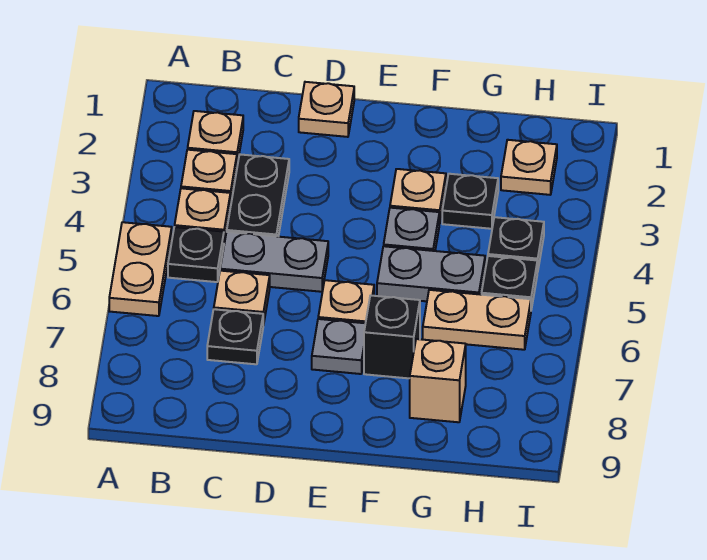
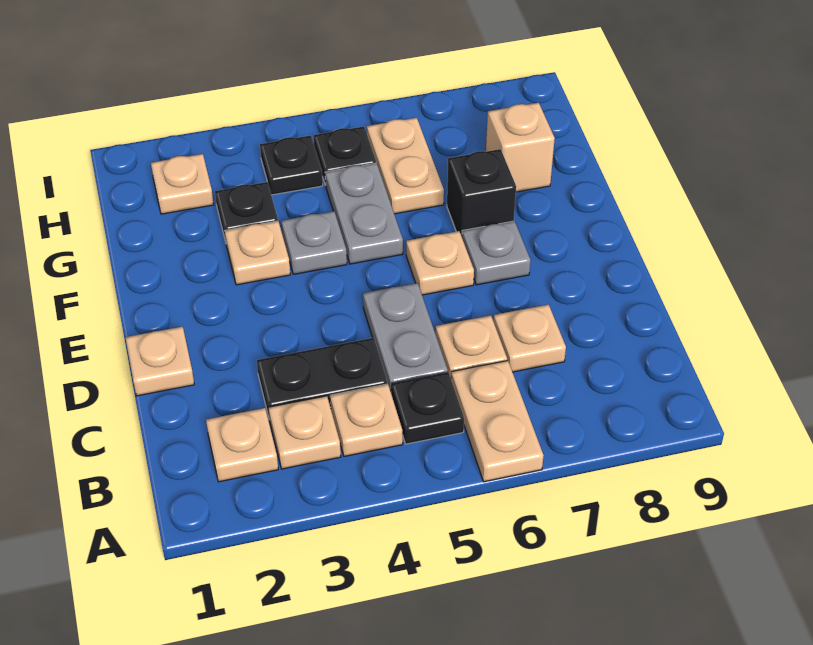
tan plate A5:A6 level 1 -> tan plate A6:B6 level 1
black plate C7 level 1 -> tan plate C7 level 1

